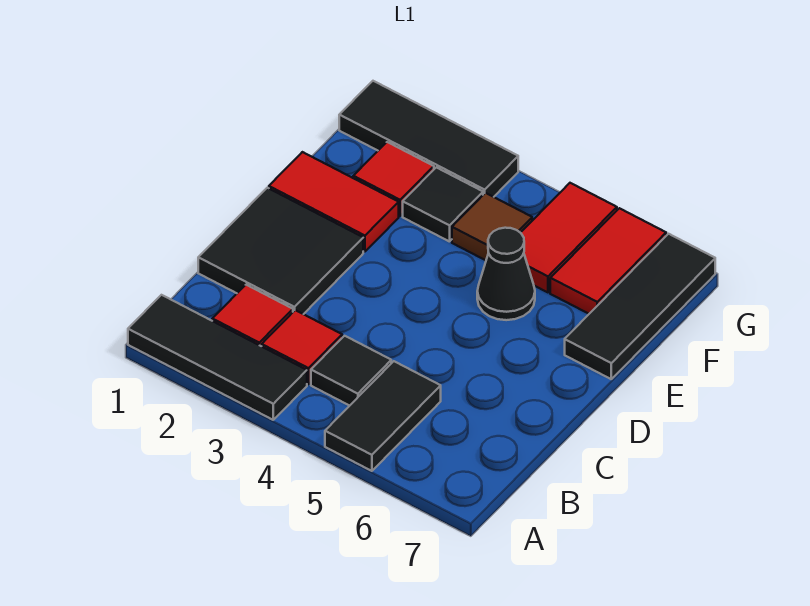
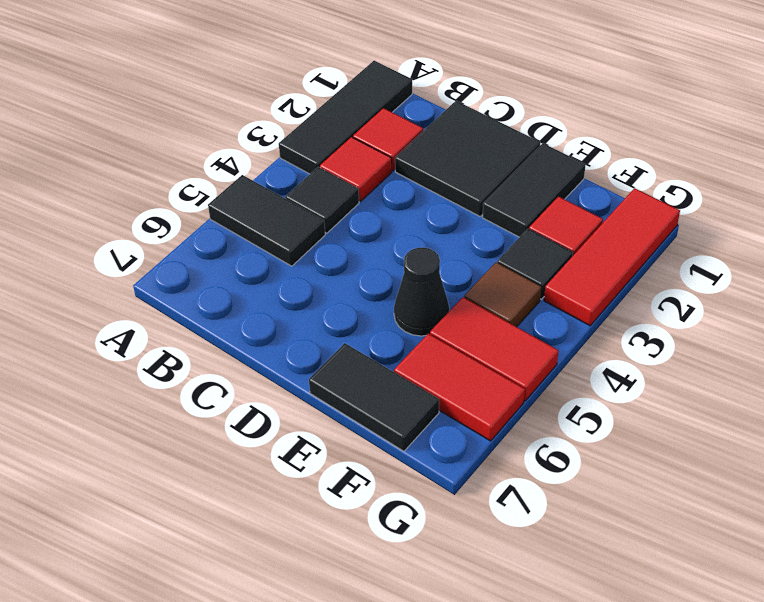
red tile E1:E2 level 1 -> black tile E1:E2 level 1
black tile E7:G7 level 1 -> black tile E7:F7 level 1
black tile G1:G3 level 1 -> red tile G1:G3 level 1

